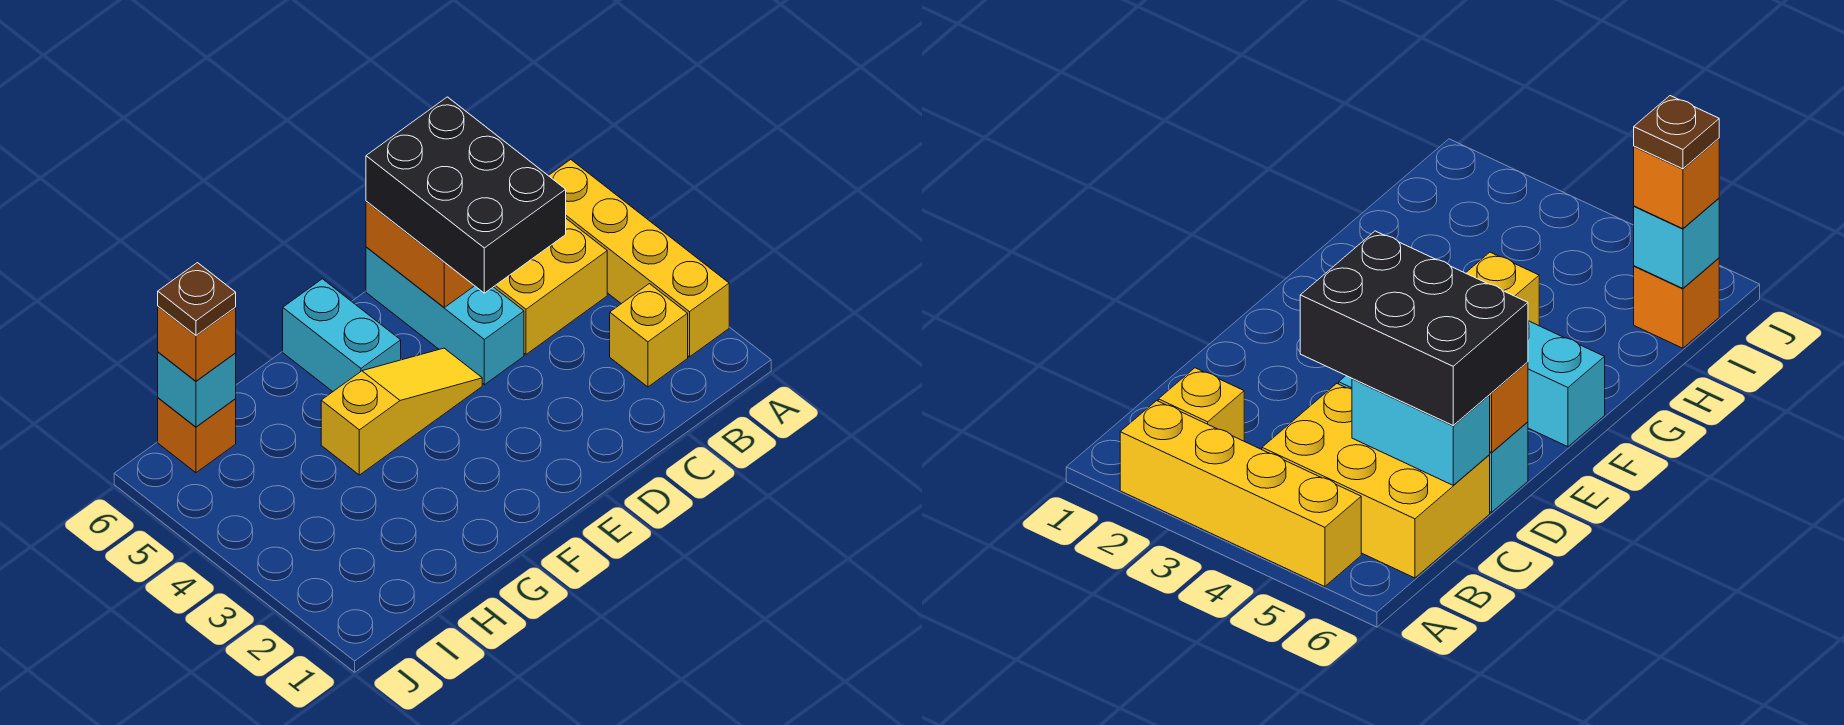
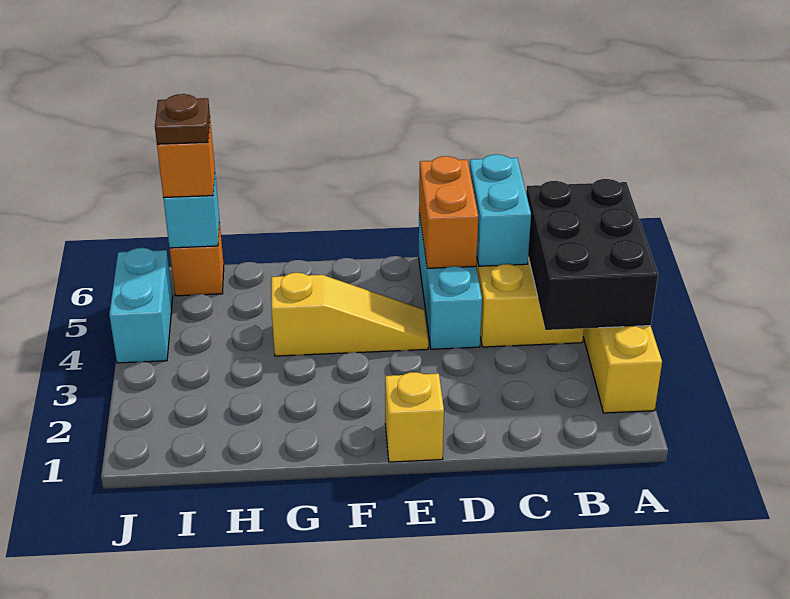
yellow brick B2 level 1 -> yellow brick E1 level 1
black brick C4:D6 level 3 -> black brick A3:B5 level 2
cyan brick F5:F6 level 1 -> cyan brick J4:J5 level 1

